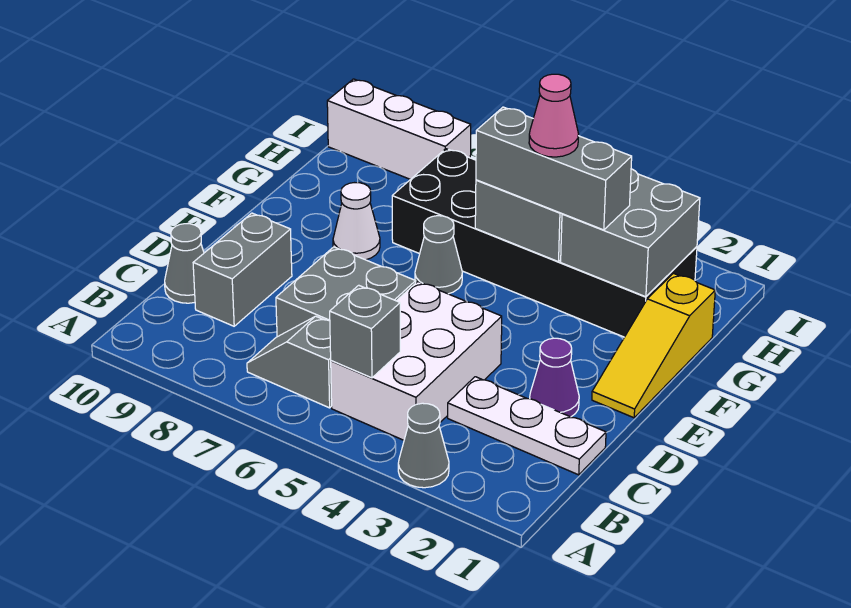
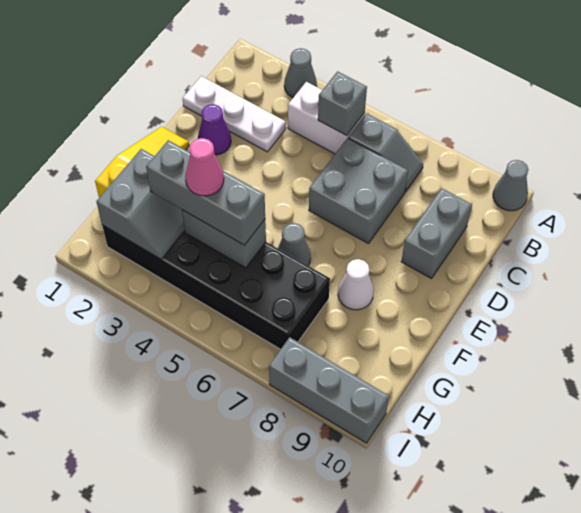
white brick B4:D5 level 1 -> white brick B4:B5 level 1
grey cone C10 level 1 -> grey cone A10 level 1
grey brick G2:H3 level 2 -> grey slope G2:H3 level 2 top 2
white brick I8:I10 level 1 -> grey brick I8:I10 level 1

